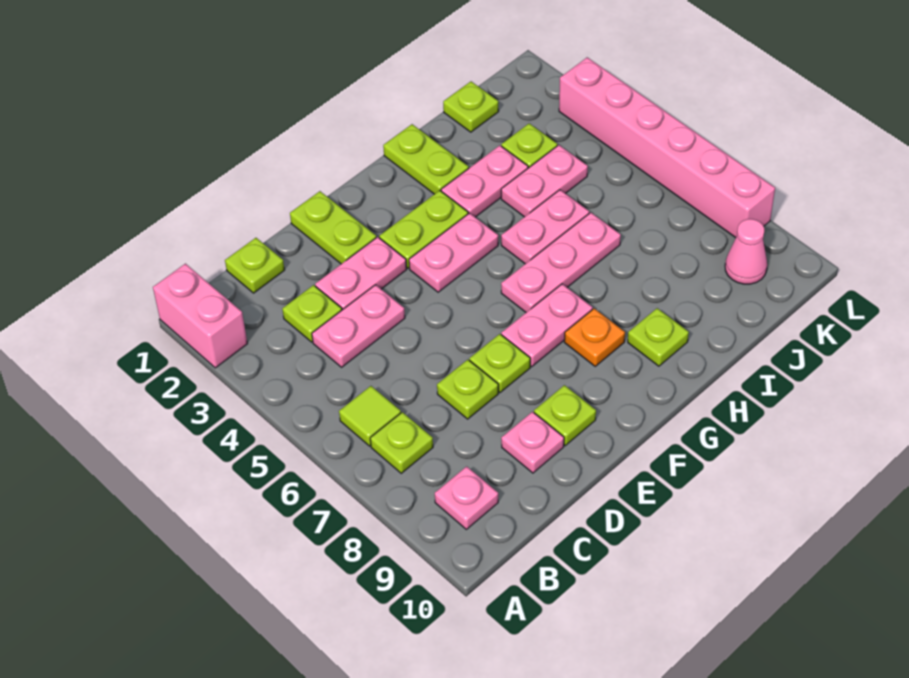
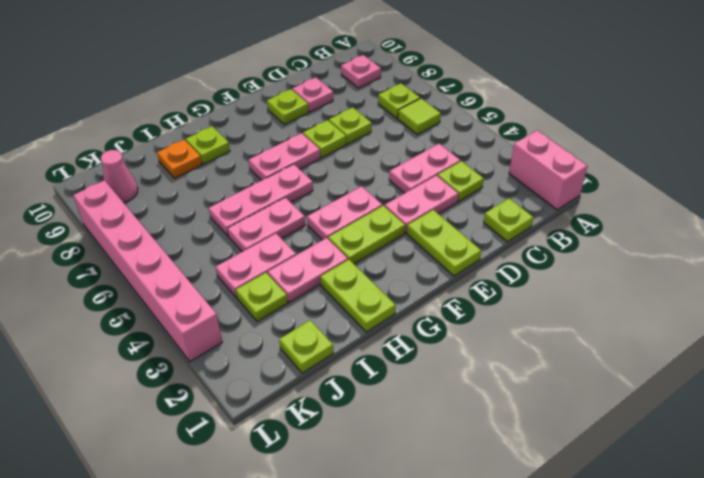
orange plate G8 level 1 -> orange plate I9 level 1

